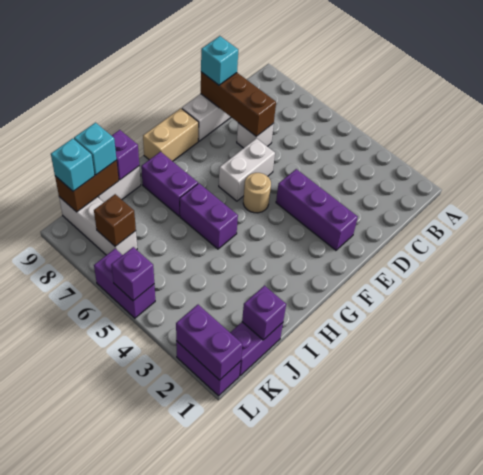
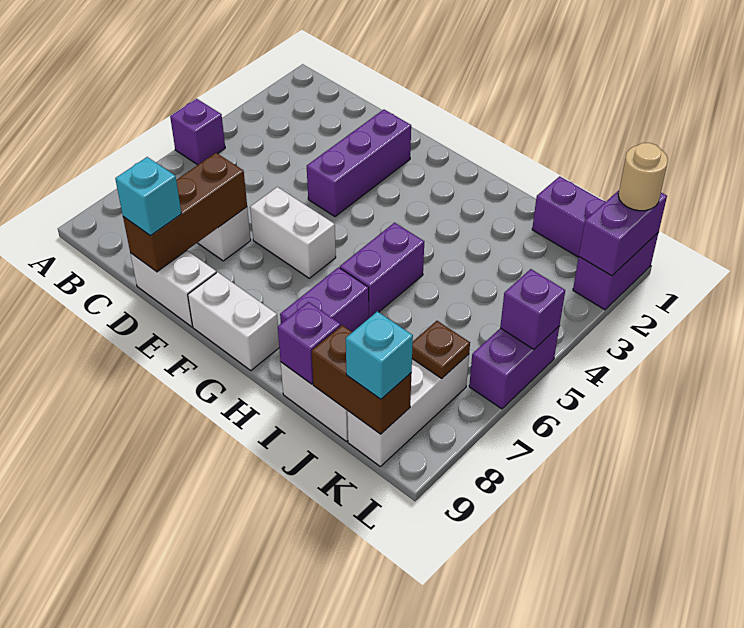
tan round brick F5 level 1 -> tan round brick L1 level 3
tan brick F9:G9 level 1 -> white brick F9:G9 level 1
purple brick J1 level 2 -> purple brick A5 level 1
cyan brick J9 level 3 -> none
brown brick K7 level 2 -> brown plate K7 level 2

